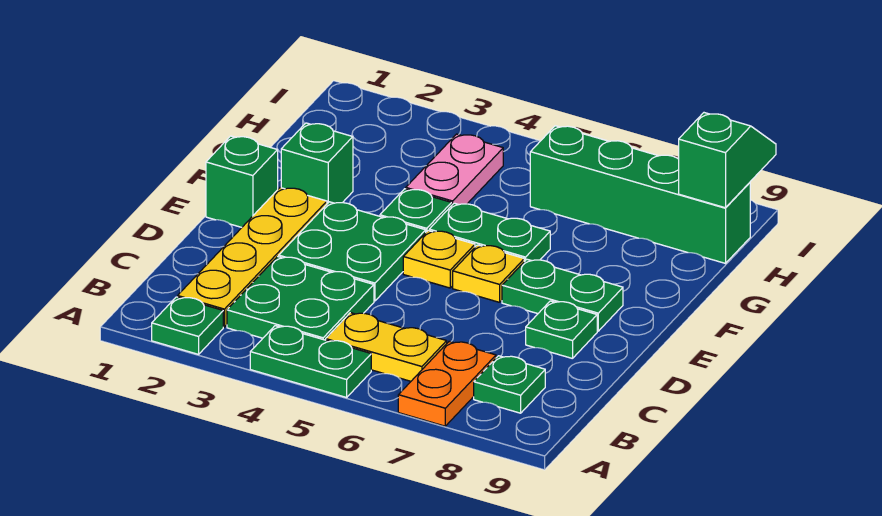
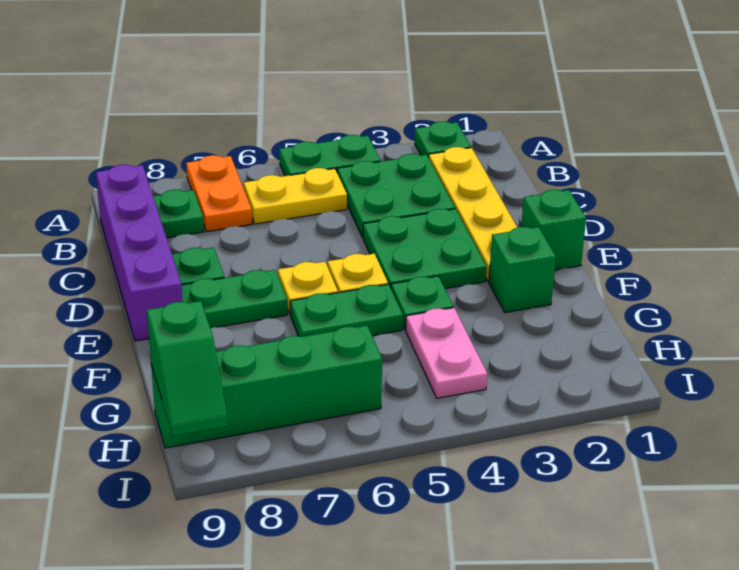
none -> purple brick B9:E9 level 1

